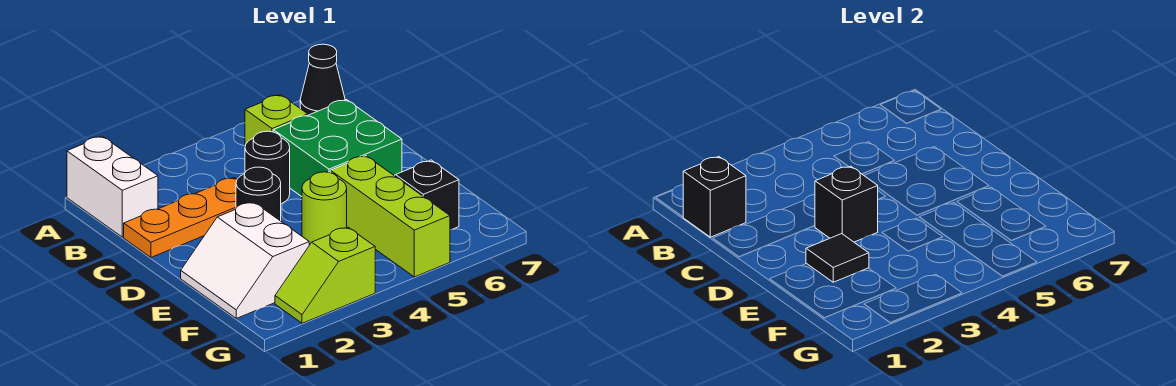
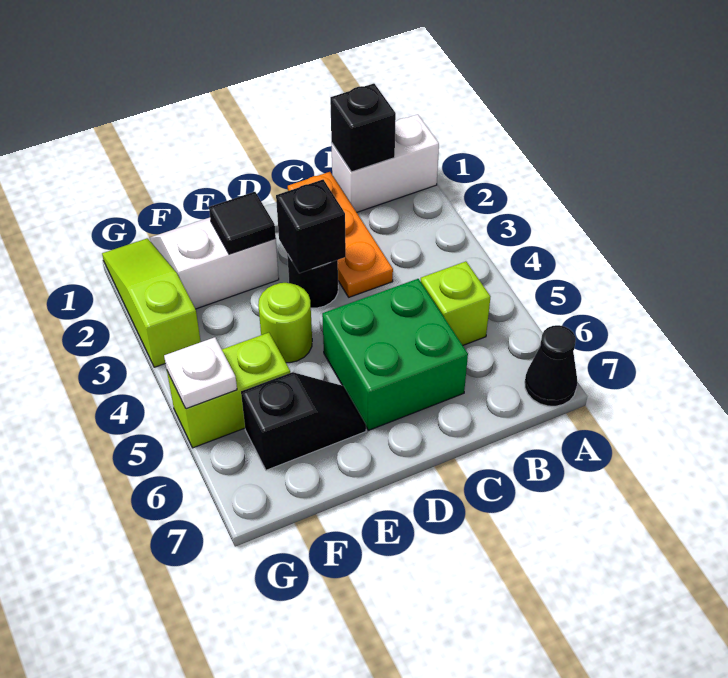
black round brick C4 level 1 -> none
lime brick E5:G5 level 1 -> lime brick F5:G5 level 1
lime slope G2:G3 level 1 top 3 -> lime slope G1:G3 level 1 top 3
none -> white plate G5 level 2

